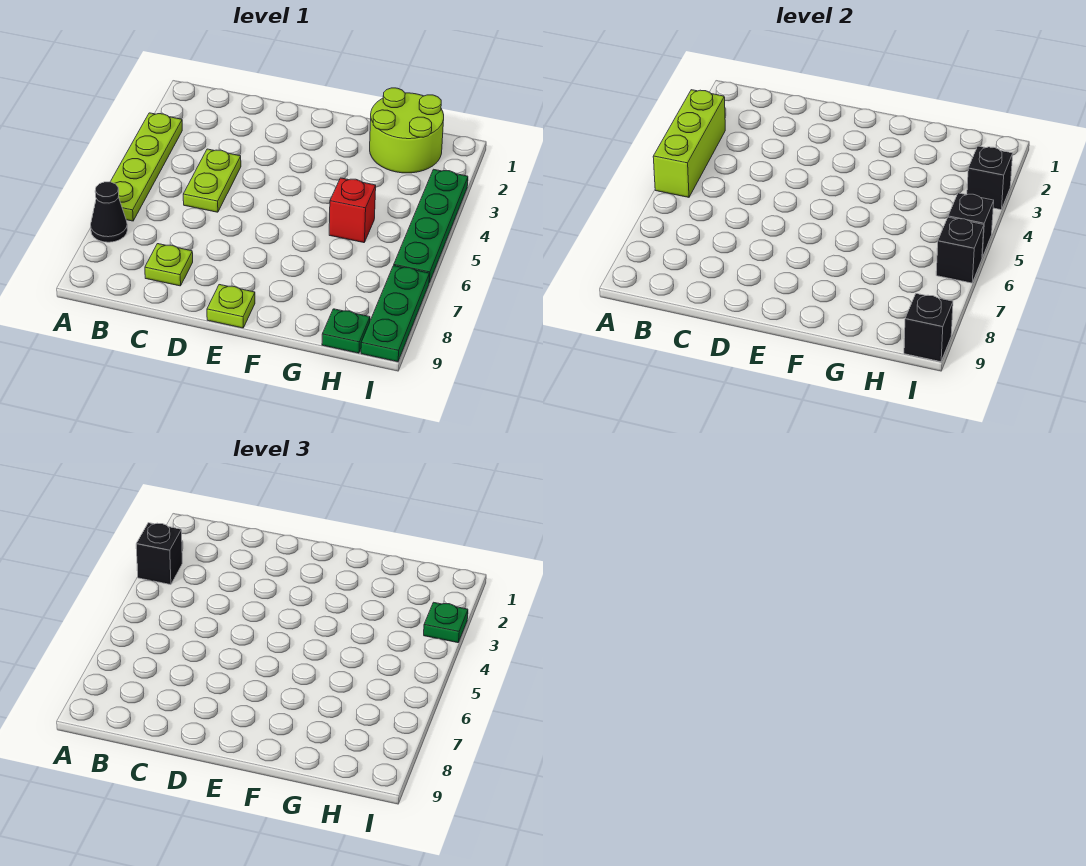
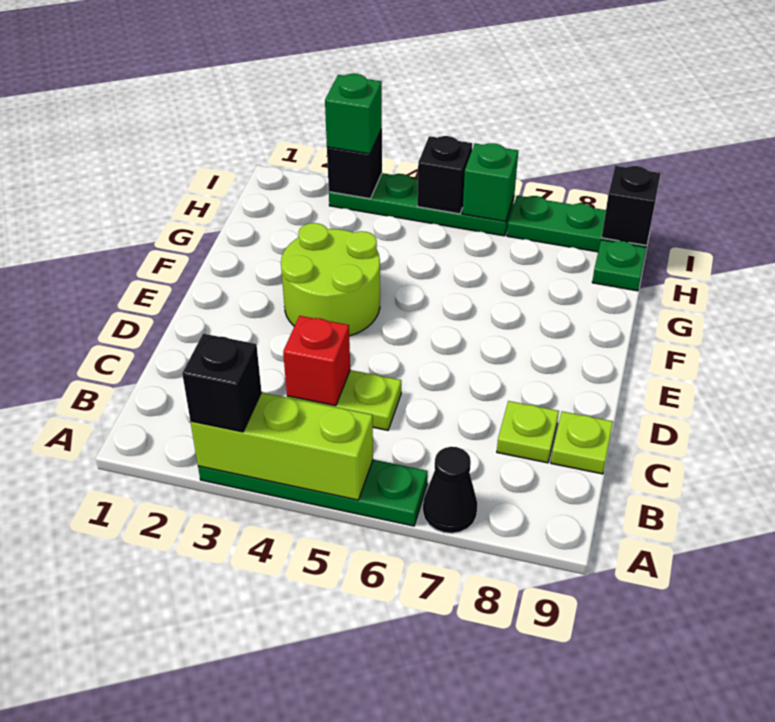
lime plate A3:A6 level 1 -> green plate A3:A6 level 1
lime plate E9 level 1 -> lime plate C9 level 1
lime round brick G1:H2 level 1 -> lime round brick E3:F4 level 1
red brick G5 level 1 -> red brick C4 level 2
green plate I3 level 3 -> green brick I3 level 3
black brick I6 level 2 -> green brick I6 level 2

